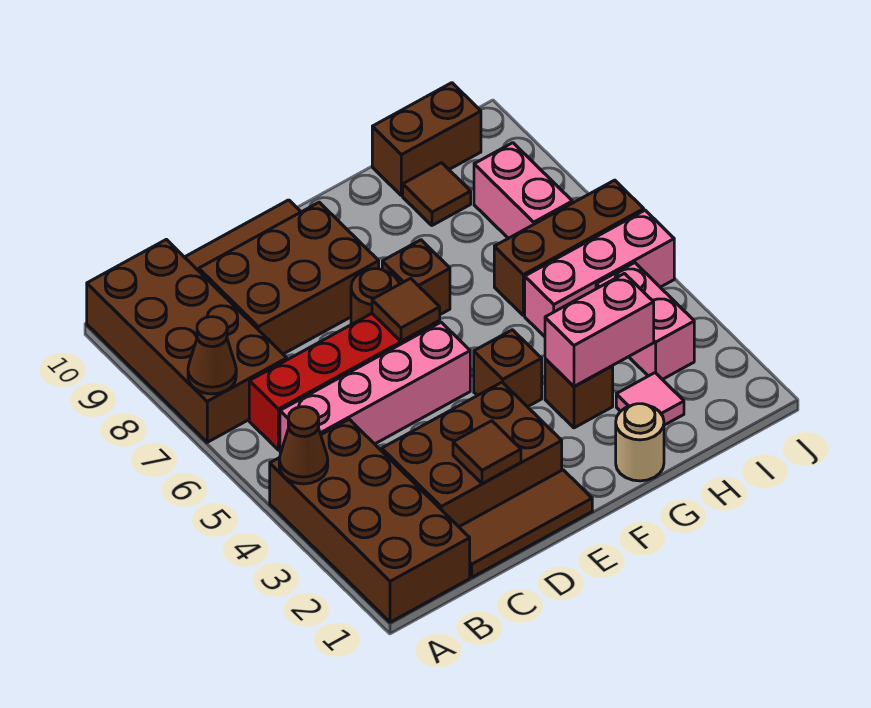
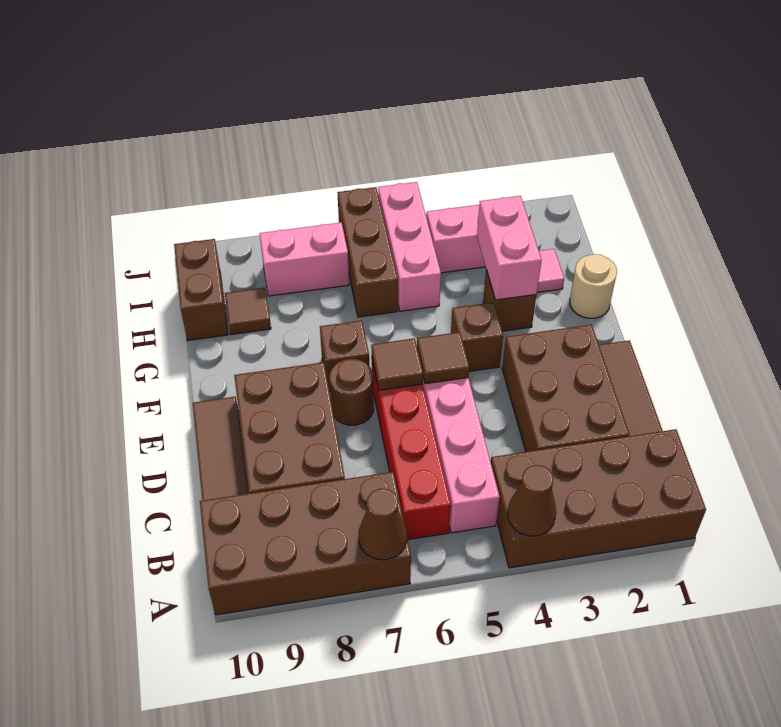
brown tile D2 level 2 -> brown tile E5 level 2

